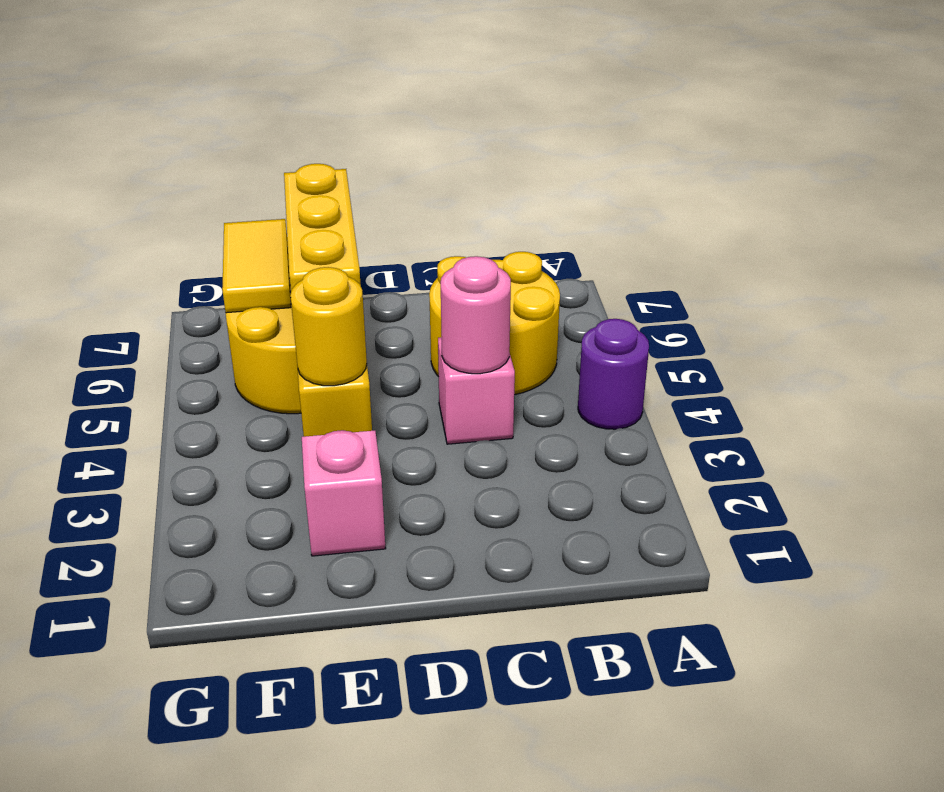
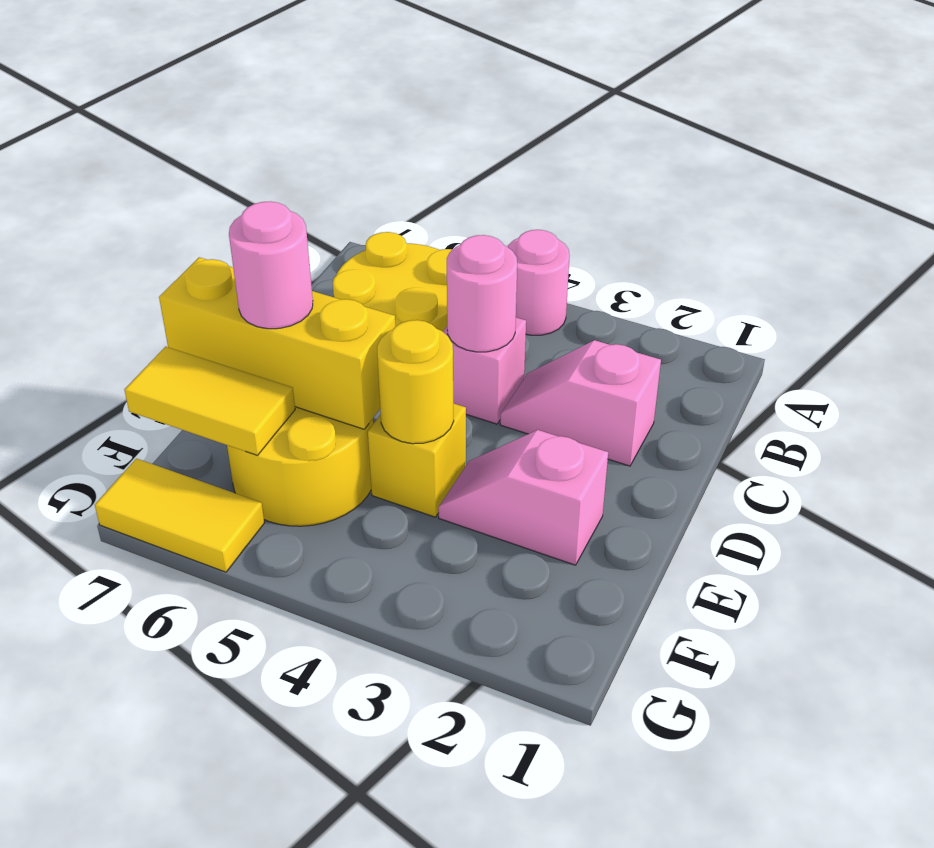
purple round brick A4 level 1 -> pink round brick A4 level 1
none -> pink slope C2:C3 level 1 top 2
none -> pink round brick E6 level 3
none -> yellow tile G6:G7 level 1

